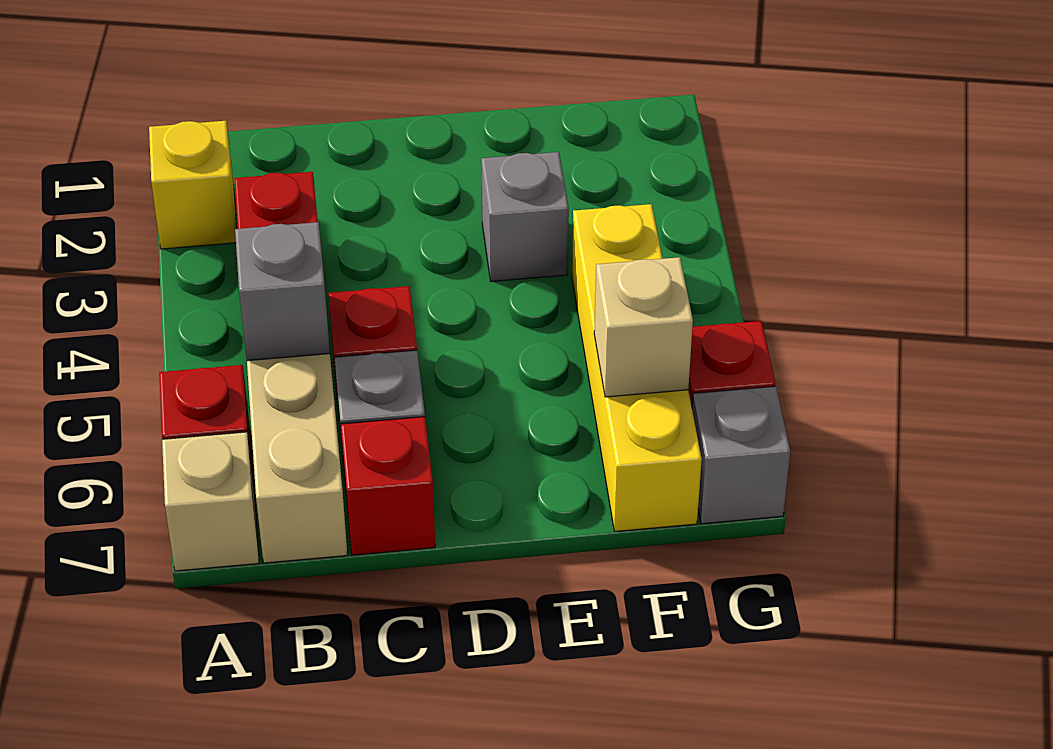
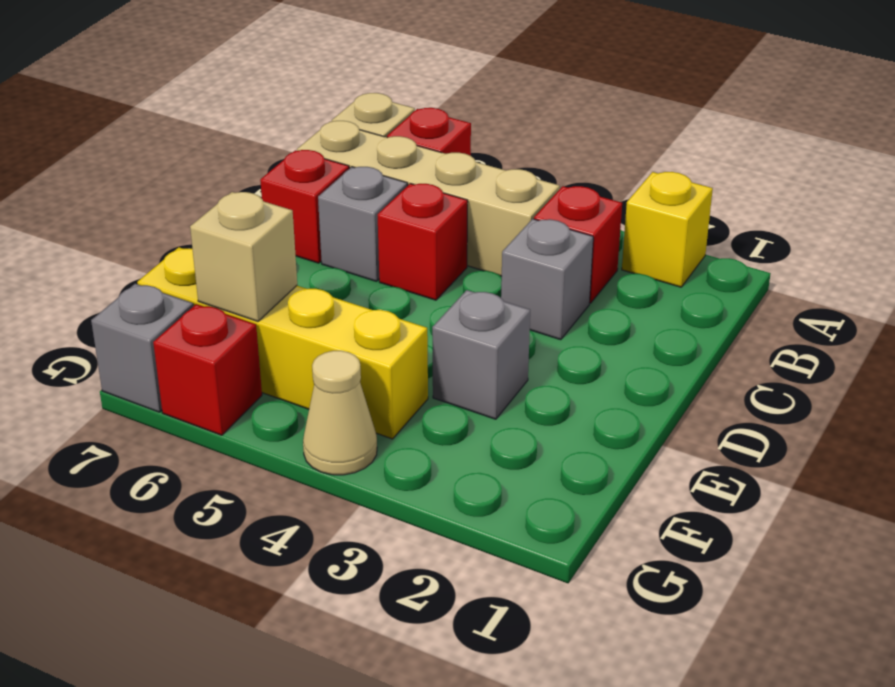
grey brick B5 level 2 -> grey brick C3 level 1
none -> tan cone G4 level 1

